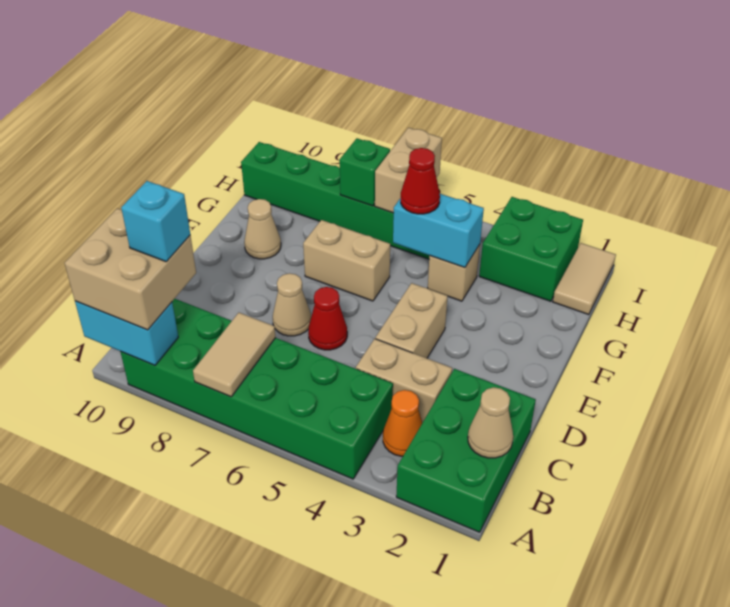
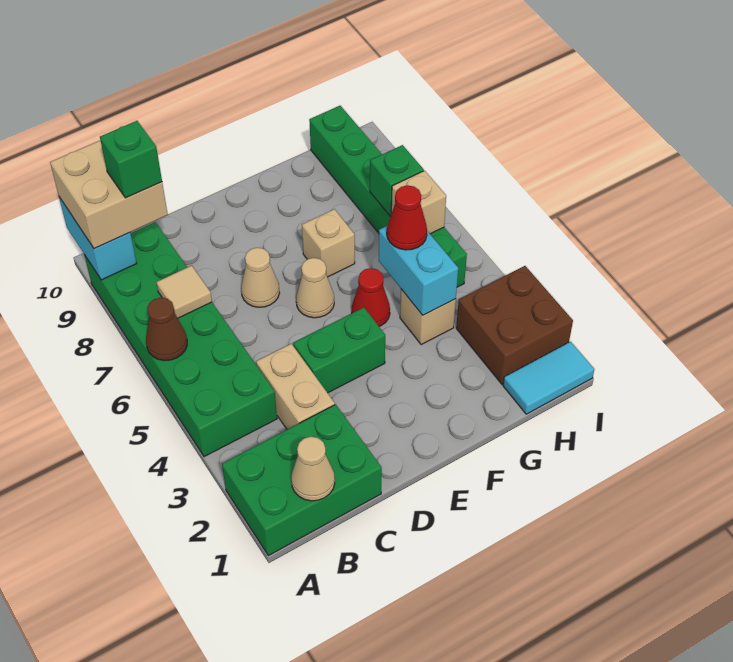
none -> brown cone A6 level 2
tan tile A7:B7 level 2 -> tan tile B7 level 2
orange cone B3 level 1 -> none
cyan brick B9 level 4 -> green brick B9 level 4
tan brick D4:E4 level 1 -> green brick D4:E4 level 1
red cone D6 level 1 -> red cone F5 level 1
tan brick F6:F7 level 1 -> tan brick F7 level 1
tan cone F9 level 1 -> tan cone E6 level 1
tan tile H1:I1 level 1 -> cyan tile H1:I1 level 1
green brick H2:I3 level 1 -> brown brick H2:I3 level 1
tan brick H6:I6 level 2 -> tan brick H6 level 2

